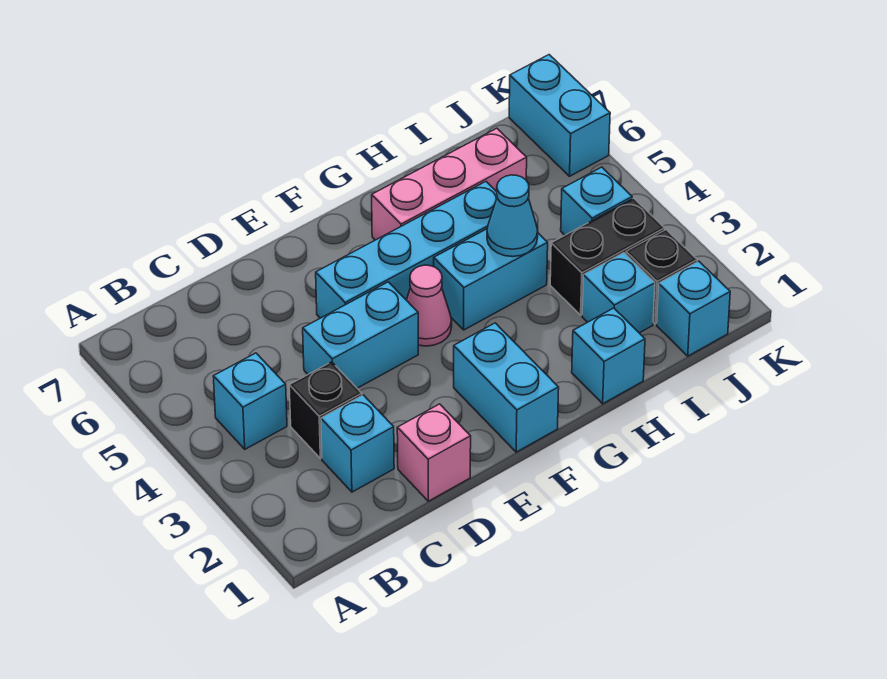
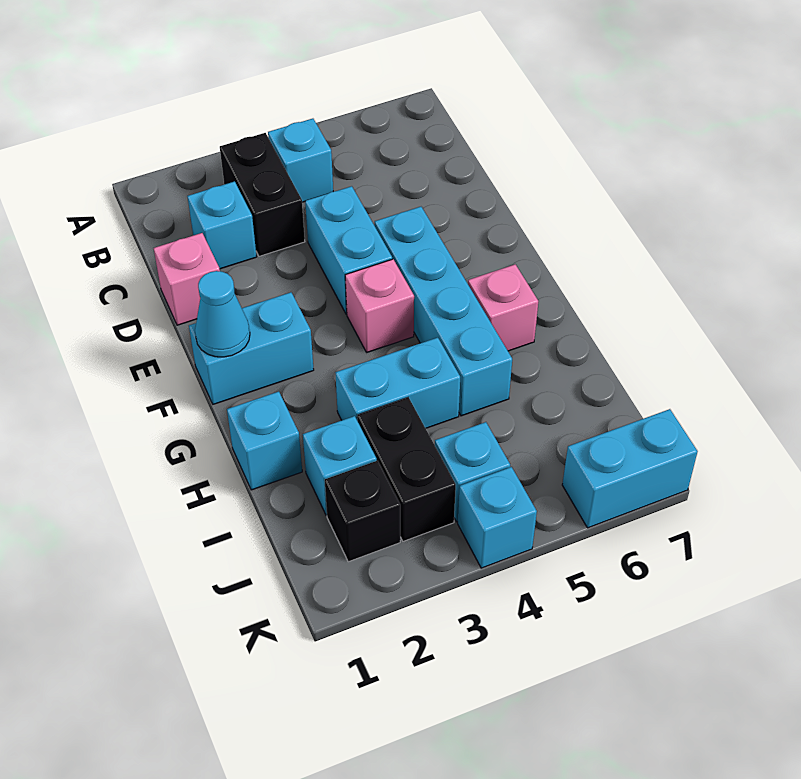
black brick C3 level 1 -> black brick B3:C3 level 1
pink cone F4 level 1 -> pink brick F4 level 1
cyan brick G4:H4 level 1 -> cyan brick H3:H4 level 1
pink brick G6:I6 level 1 -> pink brick G6 level 1
cyan cone H4 level 2 -> cyan cone F1 level 2
cyan brick J1 level 1 -> cyan brick K4 level 1

